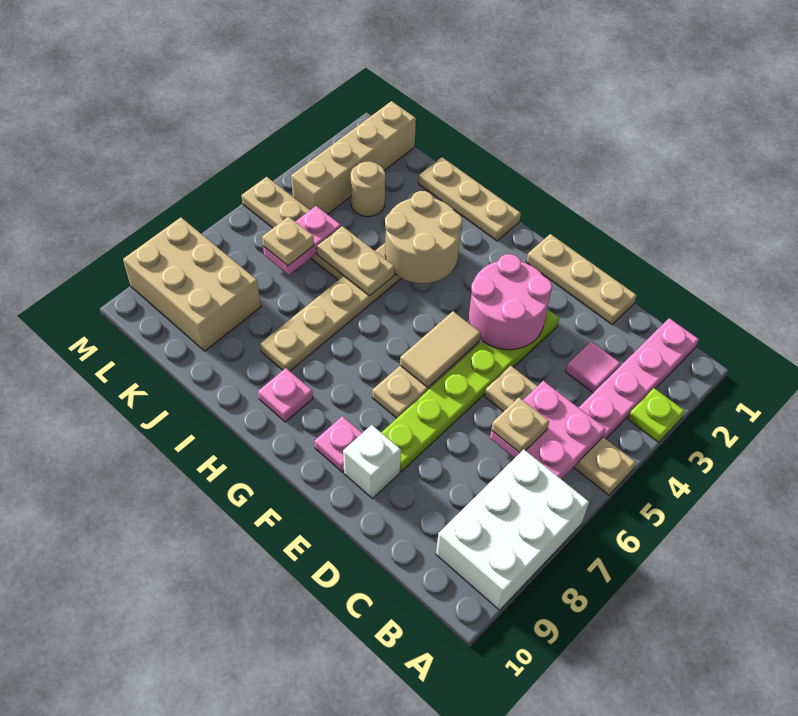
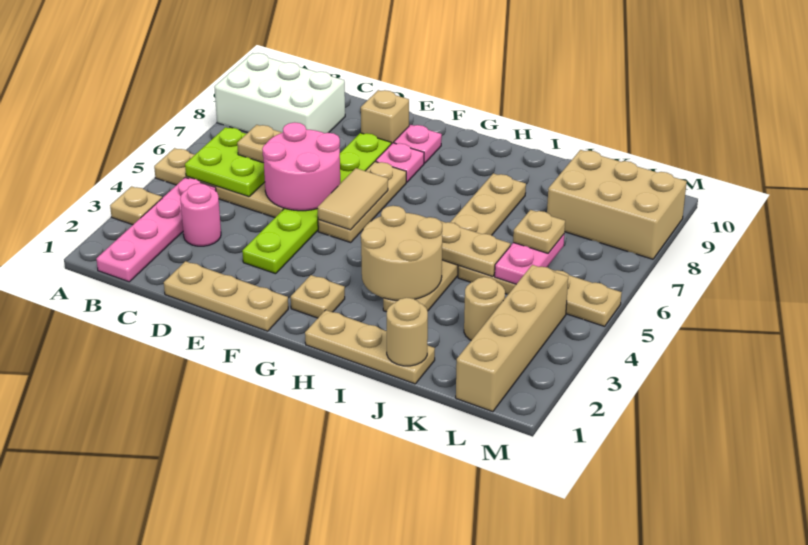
lime plate A3 level 1 -> tan plate A3 level 1
white brick A7:B9 level 1 -> white brick A8:C9 level 1
pink plate B5:C6 level 2 -> lime plate B5:C6 level 2
pink tile C3 level 1 -> pink round brick C3 level 1
pink round brick E3:F4 level 2 -> pink round brick D5:E6 level 2
white brick E9 level 1 -> tan brick E9 level 1
none -> tan plate G2 level 1
pink plate H9 level 1 -> pink plate F8 level 1
none -> tan round brick J1 level 2

